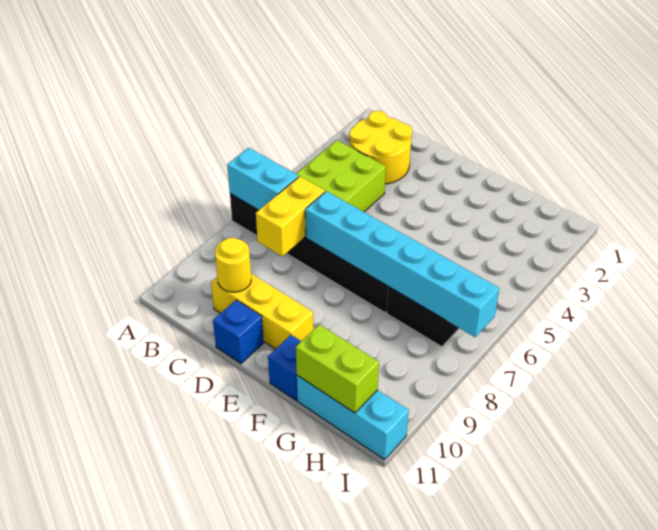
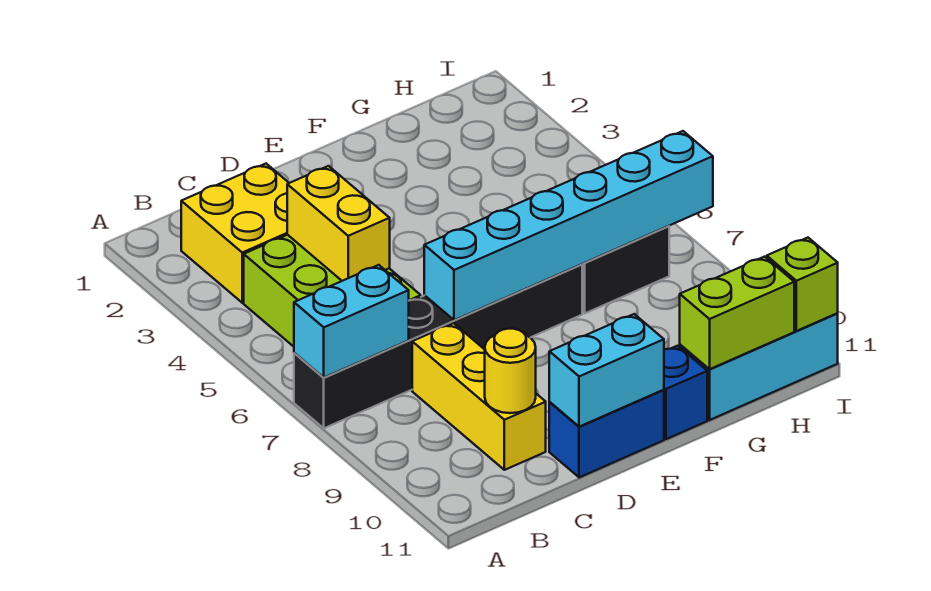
yellow round brick B2:C3 level 1 -> yellow brick B2:C3 level 1
yellow brick C7:C8 level 2 -> yellow brick C4:C5 level 2
yellow brick C10:E10 level 1 -> yellow brick C8:C10 level 1
blue brick D11 level 1 -> blue brick D11:E11 level 1
none -> cyan brick D11:E11 level 2
none -> lime brick I11 level 2

